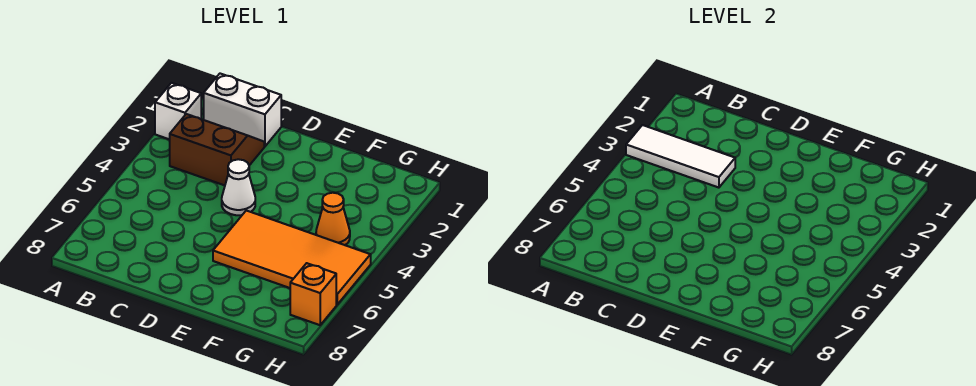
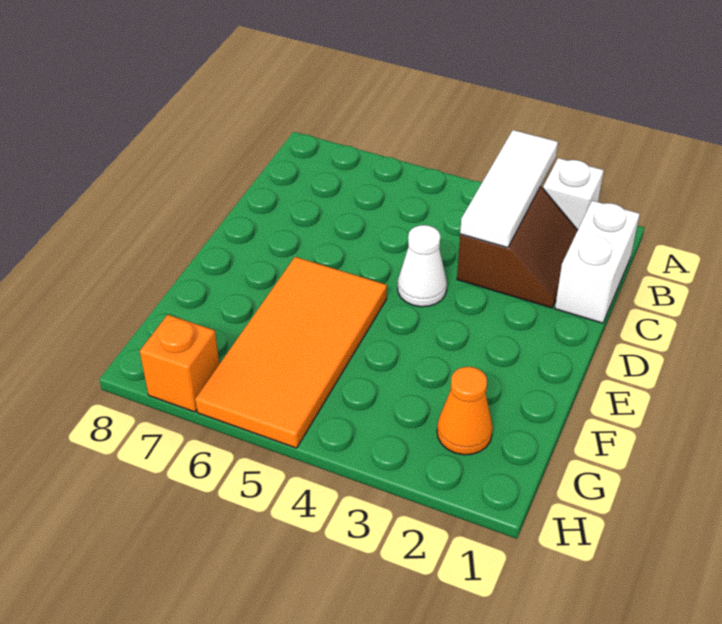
orange cone G4 level 1 -> orange cone G2 level 1

